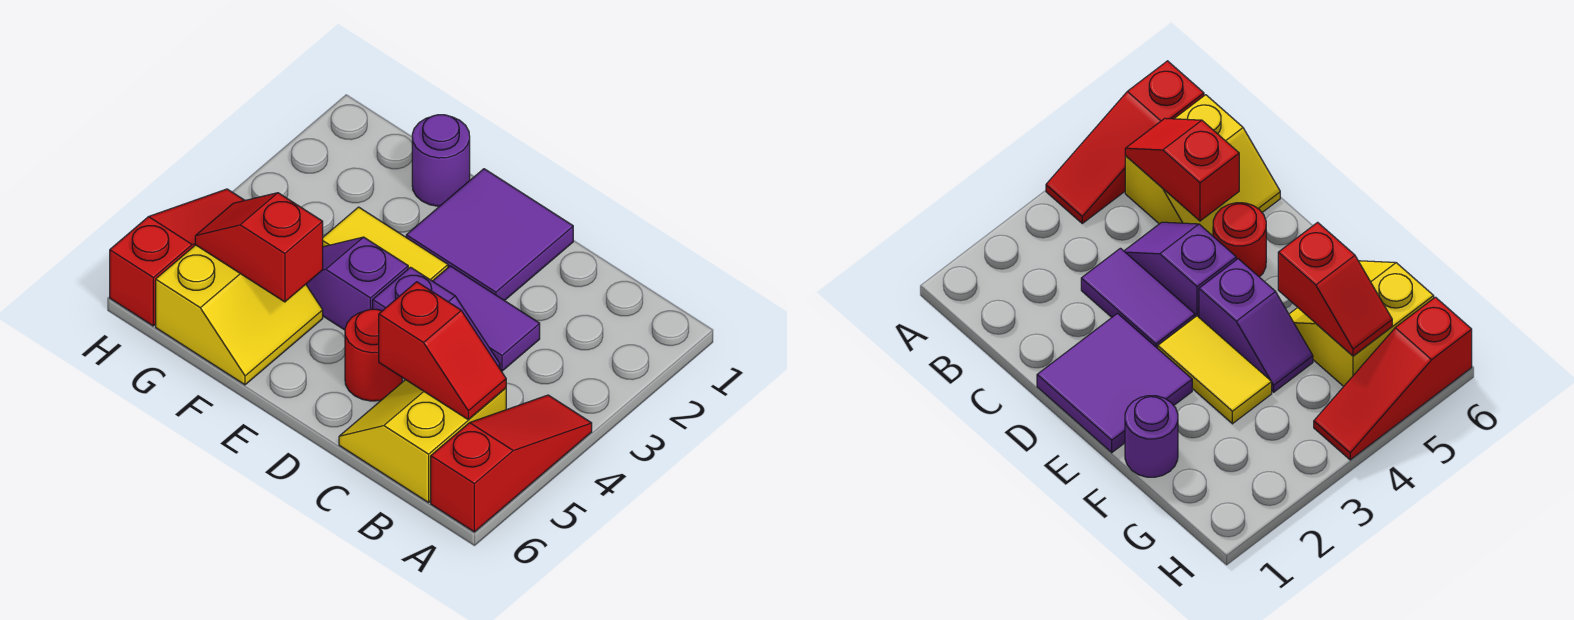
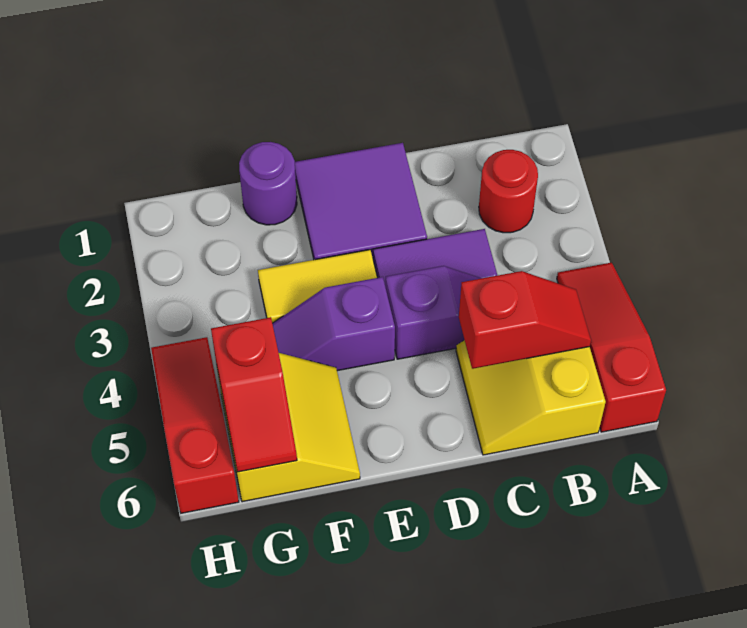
red round brick D5 level 1 -> red round brick B2 level 1
red slope F5:G5 level 2 top F -> red slope G5:G6 level 2 top 5

